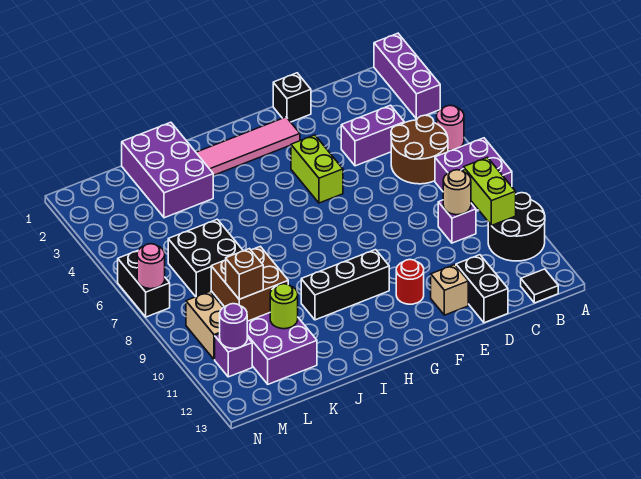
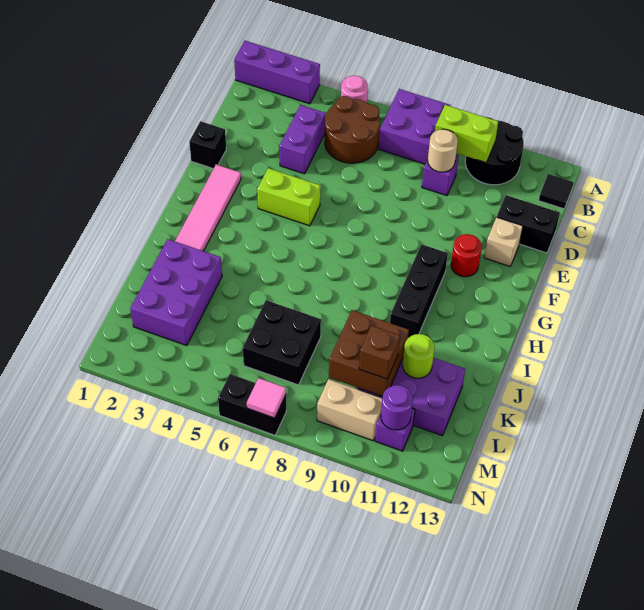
purple brick J1:K3 level 1 -> purple brick J2:L3 level 1
pink round brick N7 level 2 -> pink tile N7 level 2

